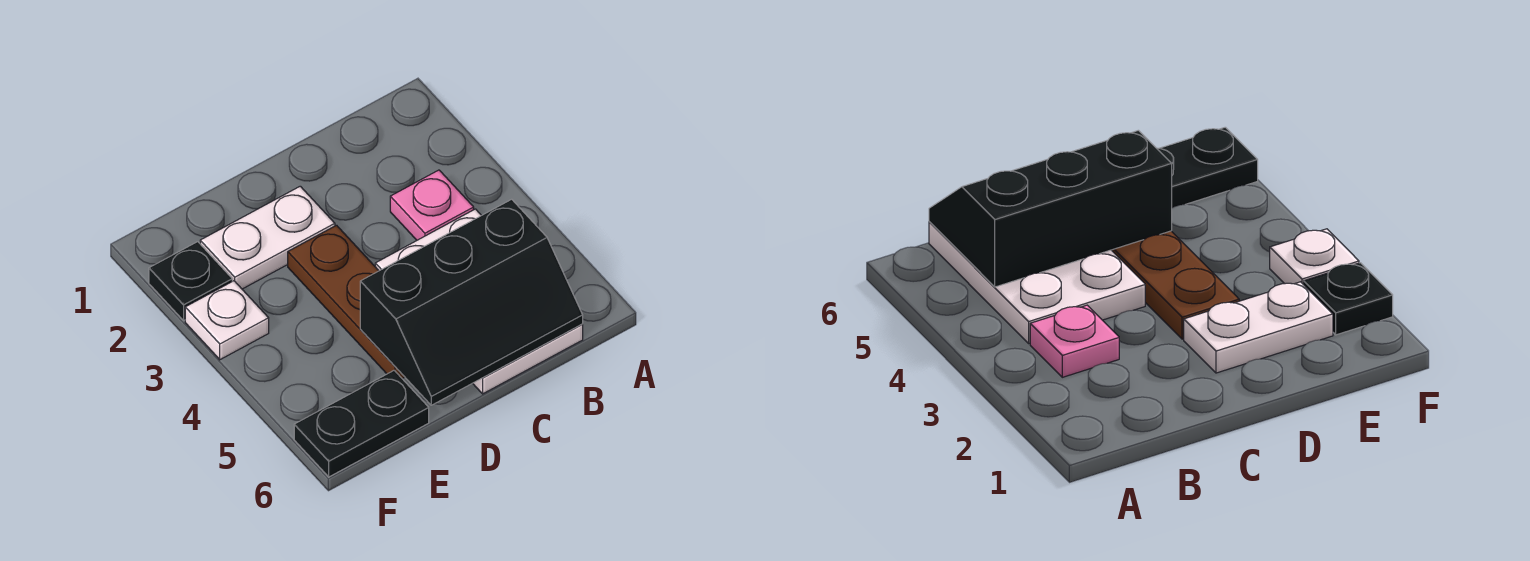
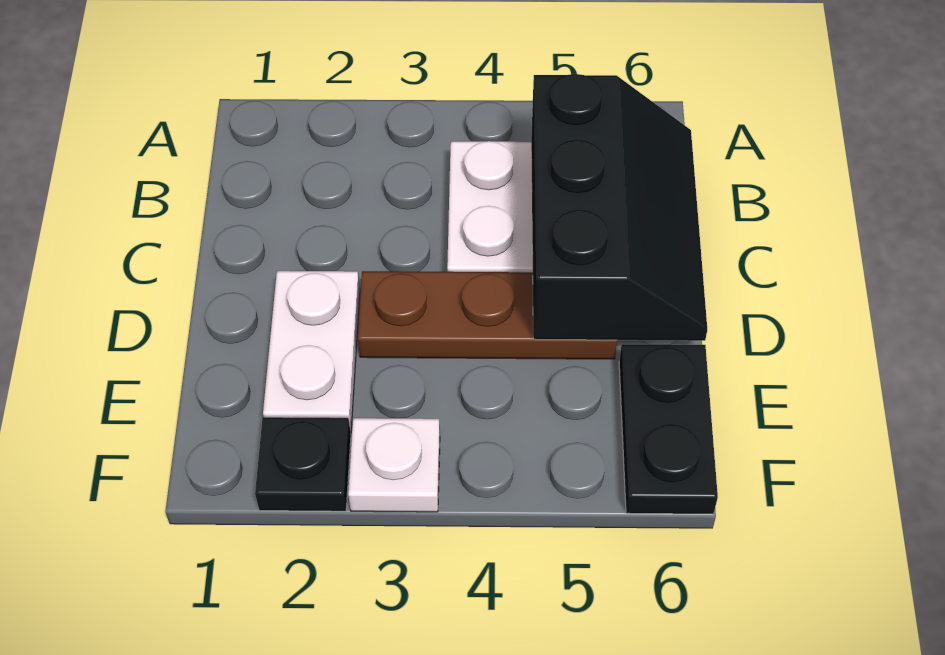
pink plate B3 level 1 -> none

